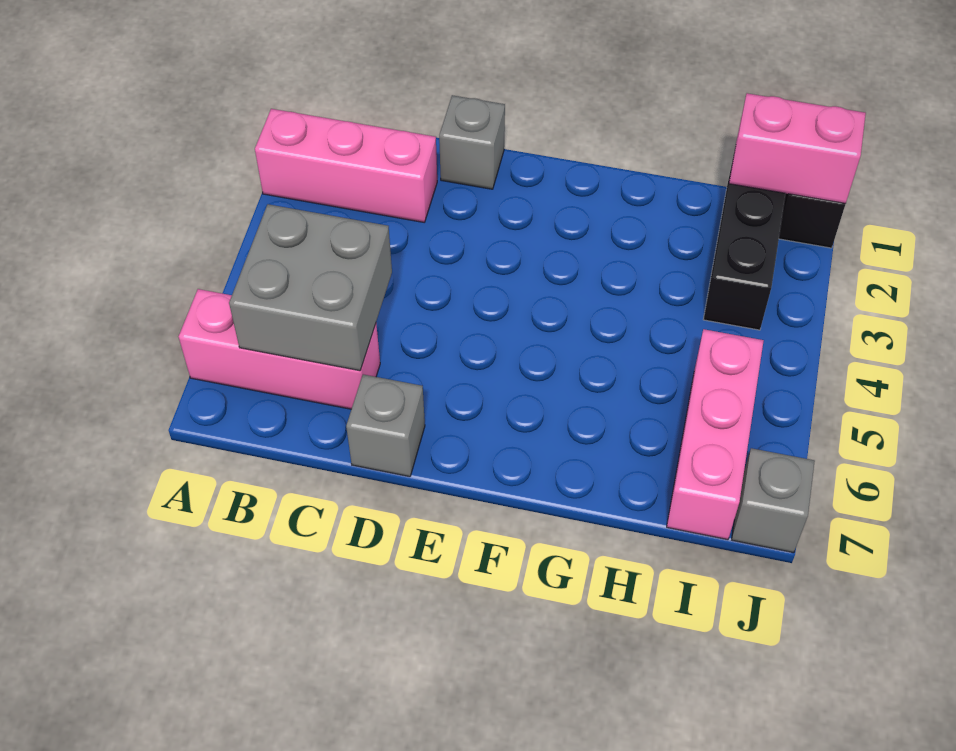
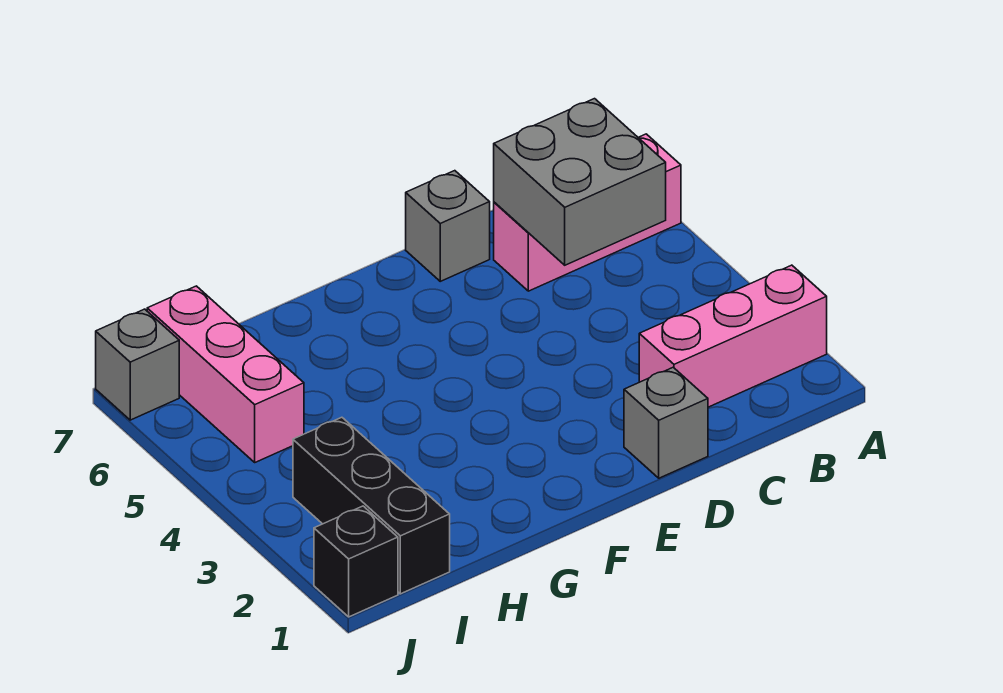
pink brick I1:J1 level 2 -> none

